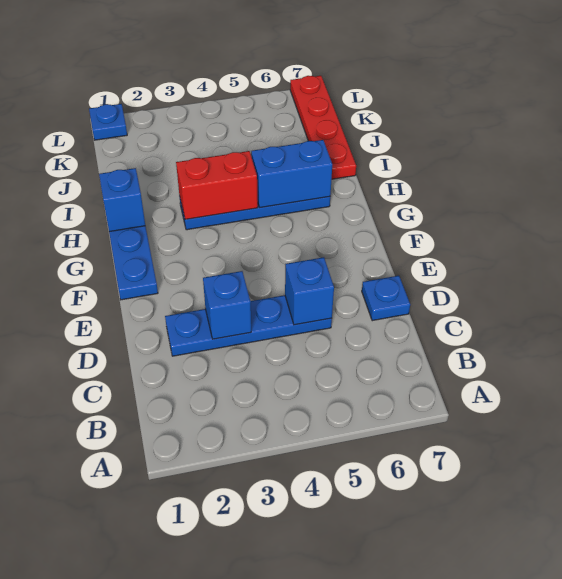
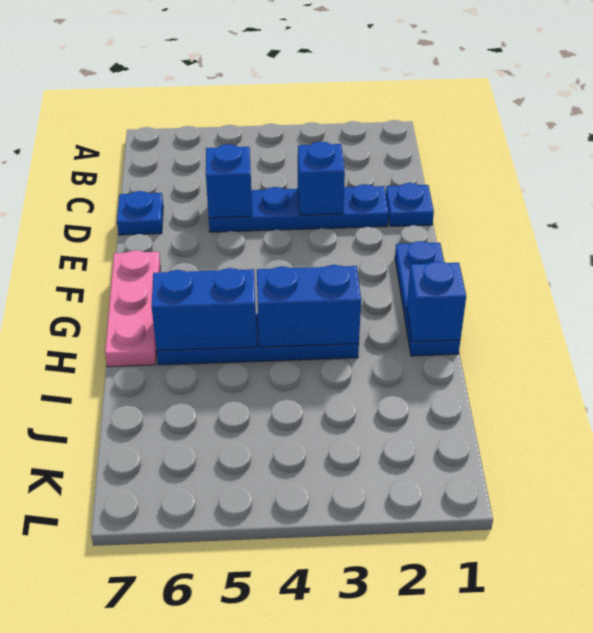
none -> pink plate F7:H7 level 1
red brick H3:H4 level 2 -> blue brick H3:H4 level 2
red plate I7:L7 level 1 -> none
blue plate L1 level 1 -> blue plate D1 level 1

